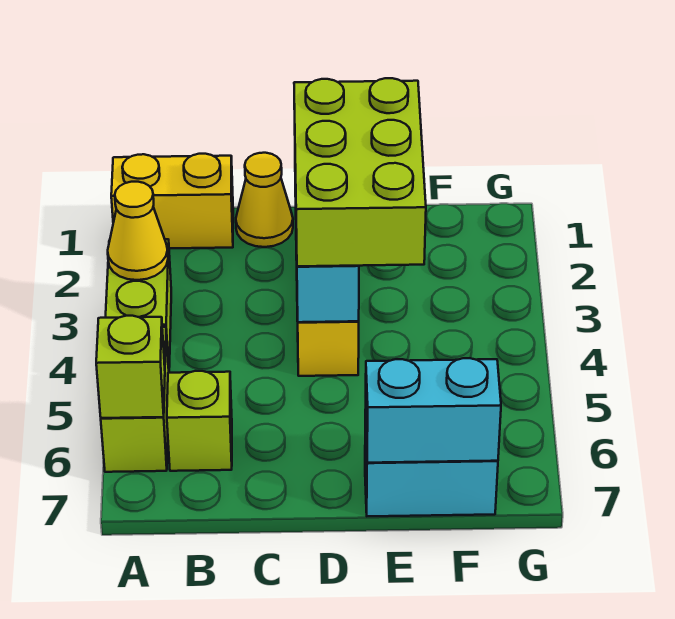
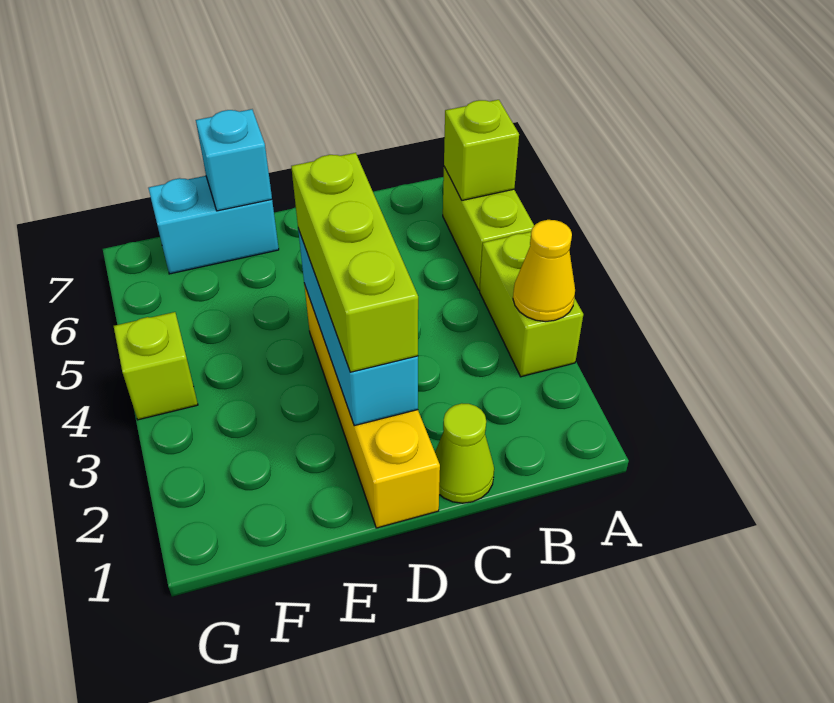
yellow brick A1:B1 level 1 -> none
lime brick B6 level 1 -> lime brick G4 level 1
yellow cone C1 level 1 -> lime cone C1 level 1
lime brick D2:E4 level 3 -> lime brick D2:D4 level 3
cyan brick E7:F7 level 2 -> cyan brick E7 level 2

